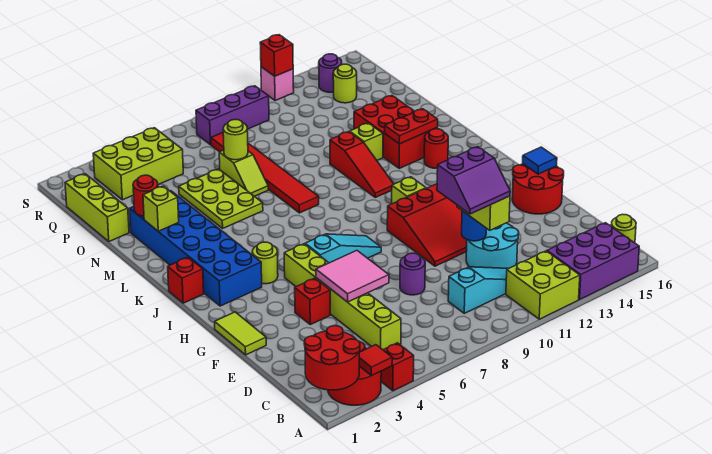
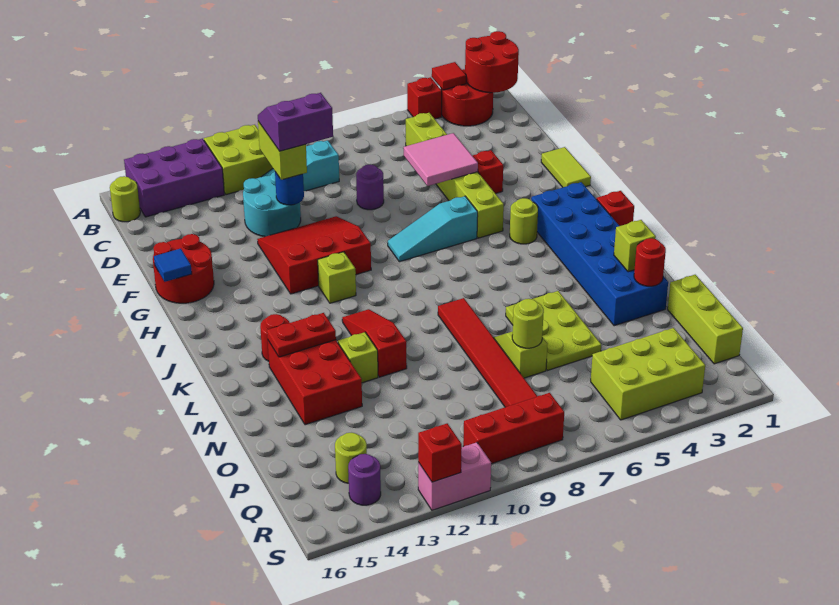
purple brick R8:R10 level 1 -> red brick R8:R10 level 1
pink brick S12 level 1 -> pink brick S11:S12 level 1

